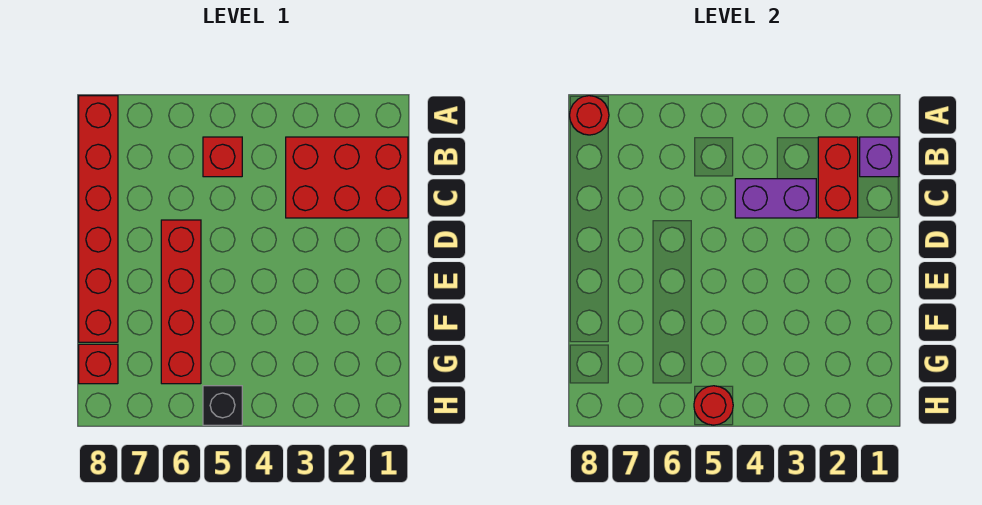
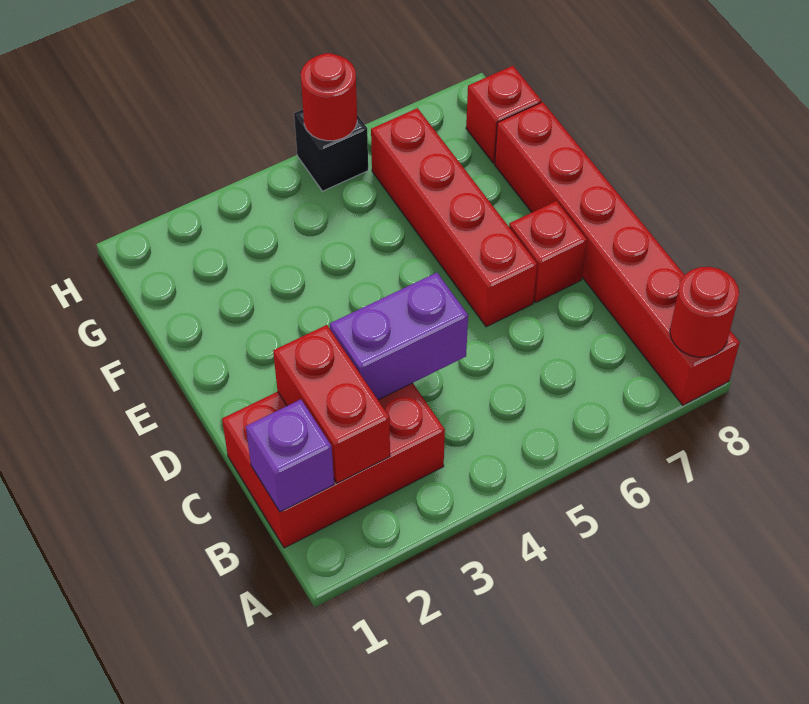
red brick B5 level 1 -> red brick D7 level 1

